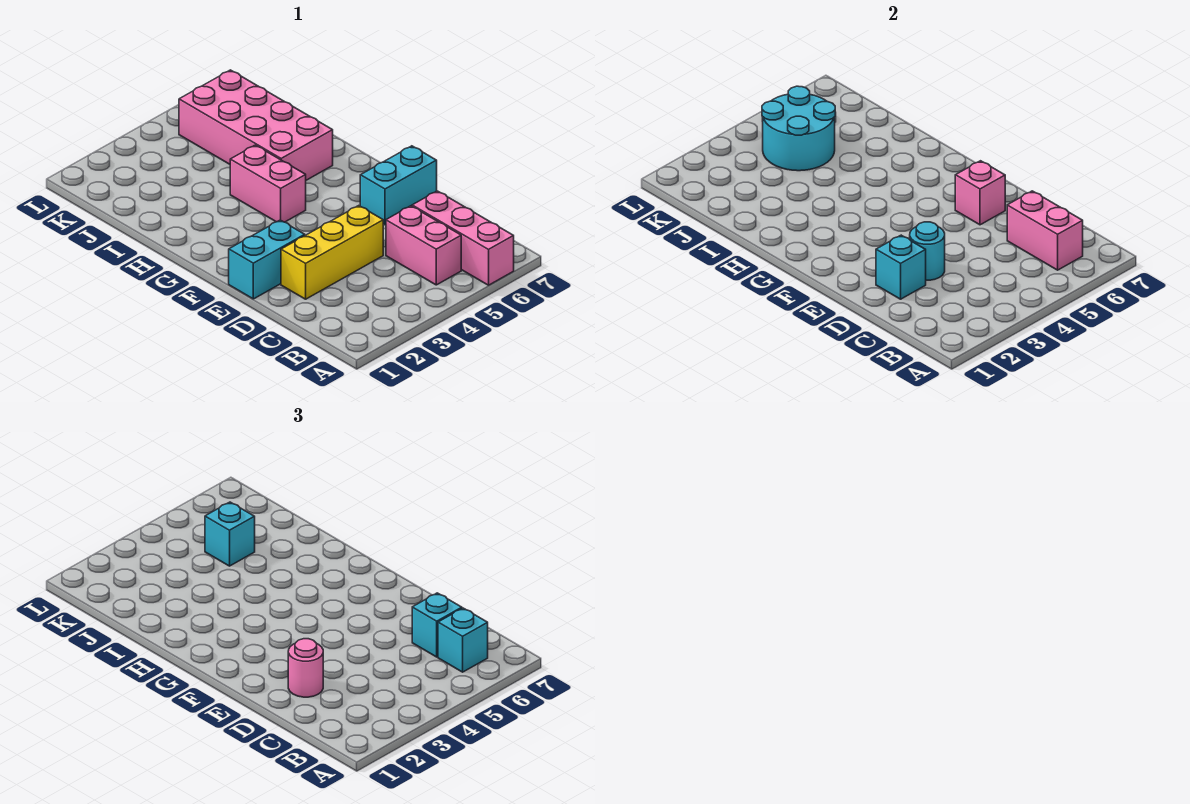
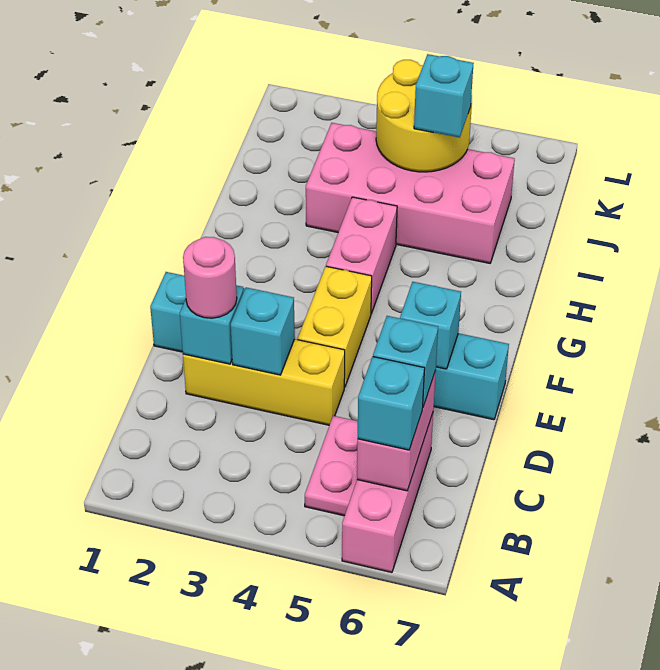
pink brick B5:C5 level 1 -> pink plate B5:C5 level 1
cyan round brick D3 level 2 -> cyan brick D3 level 2
none -> yellow brick E4:F4 level 1
pink brick E6 level 2 -> cyan brick E6 level 2
pink brick H5:K6 level 1 -> pink brick I3:J6 level 1
cyan round brick J4:K5 level 2 -> yellow round brick J4:K5 level 2

